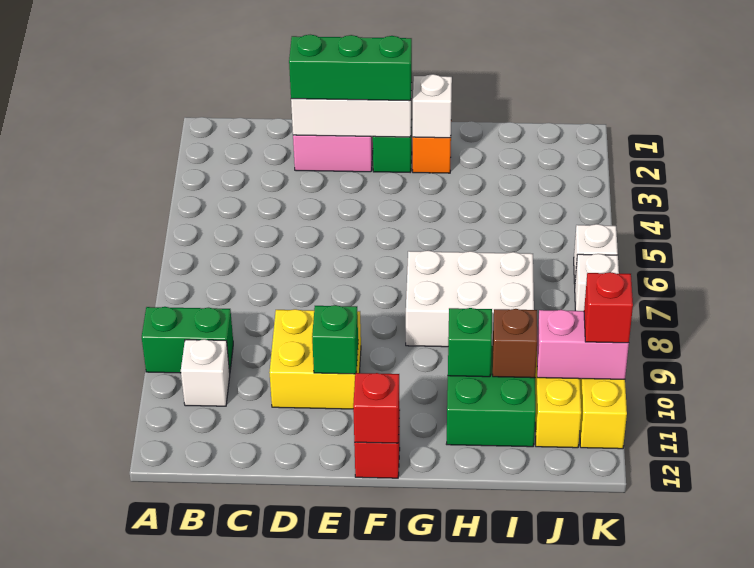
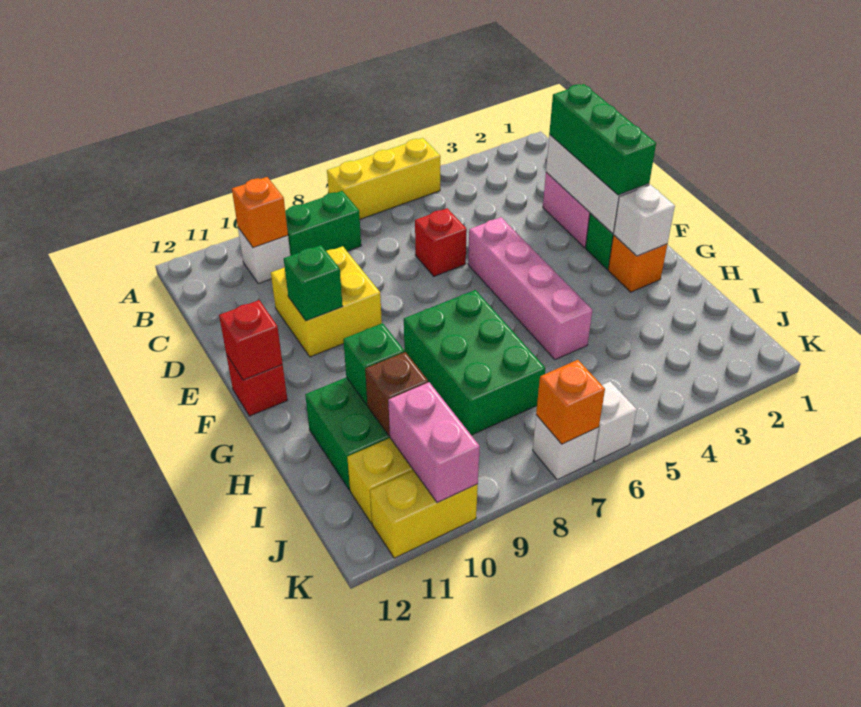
none -> yellow brick A5:A7 level 1
green brick A9:B9 level 1 -> green brick B8:B9 level 1
none -> orange brick B10 level 2
none -> pink brick E5:H5 level 1
white brick G7:I8 level 1 -> green brick G7:I8 level 1
none -> orange brick K7 level 2
red brick K10 level 3 -> red brick D6 level 1

